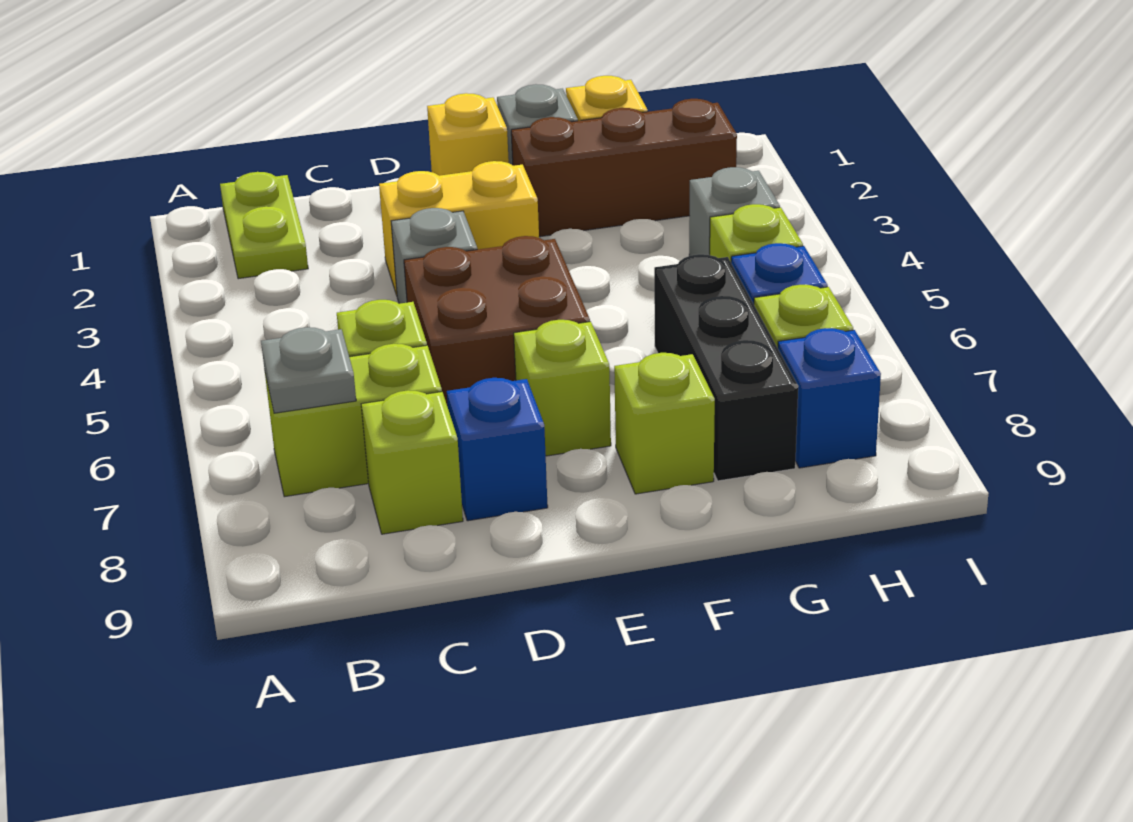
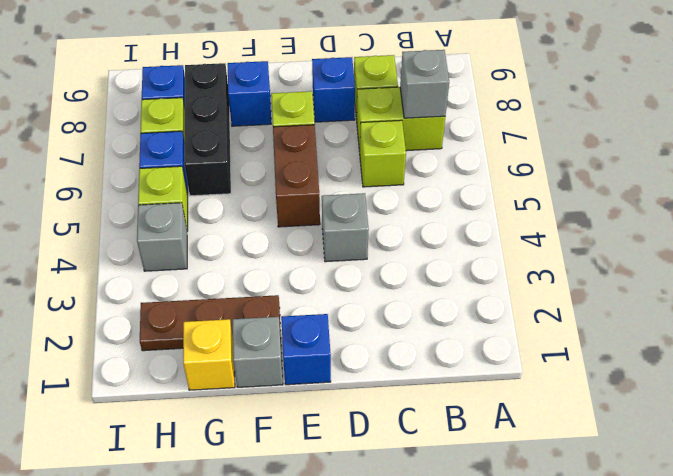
lime plate B1:B2 level 1 -> none
grey plate B7 level 2 -> grey brick B7 level 2
yellow brick D3:E3 level 1 -> none
brown brick D5:E6 level 1 -> brown brick E5:E6 level 1
yellow brick E1 level 1 -> blue brick E1 level 1
brown brick F2:H2 level 1 -> brown plate F2:H2 level 1
lime brick F8 level 1 -> blue brick F8 level 1

